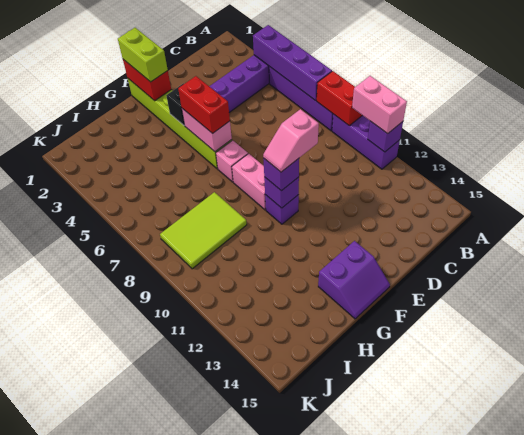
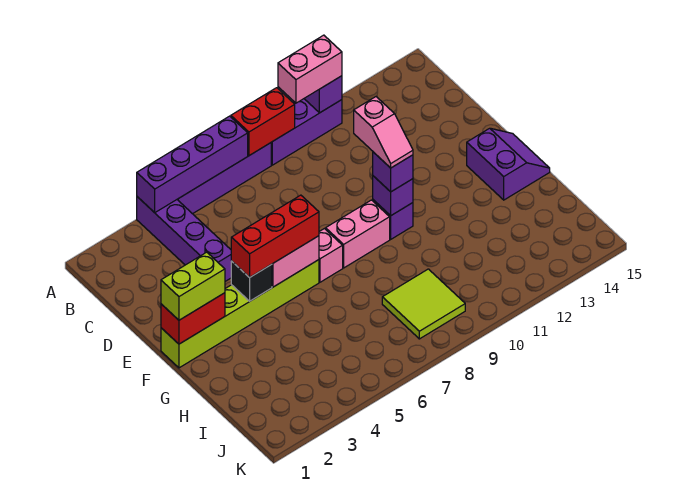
red brick F5:F6 level 3 -> red brick F4:F6 level 3
lime tile H8:J9 level 1 -> lime tile I8:J9 level 1

